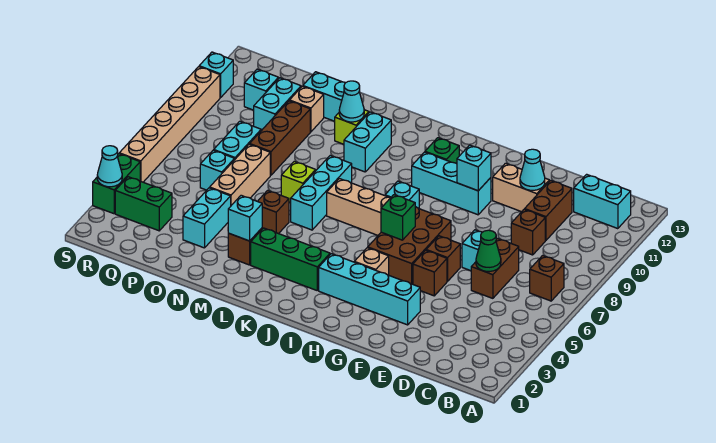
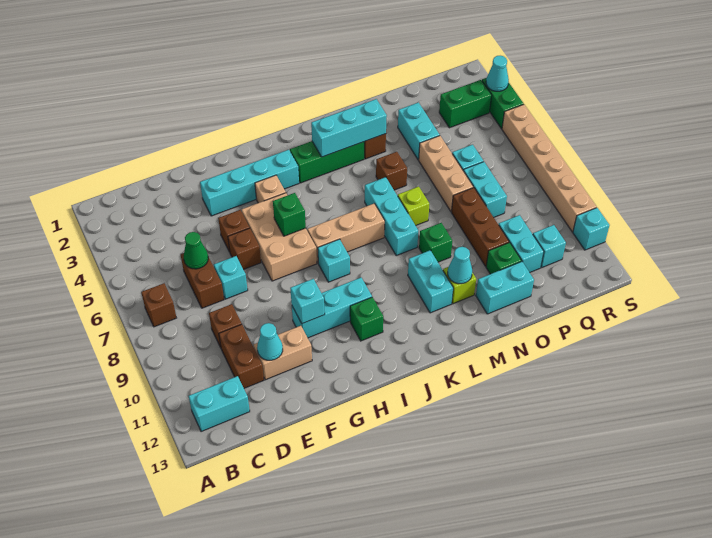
brown brick G5:H7 level 1 -> tan brick G5:H7 level 1
cyan brick M3 level 2 -> cyan brick K3:M3 level 2
none -> green brick M9 level 1
tan brick O11 level 1 -> green brick O11 level 1

